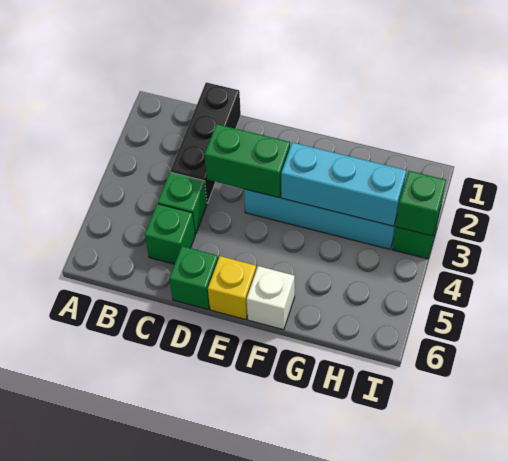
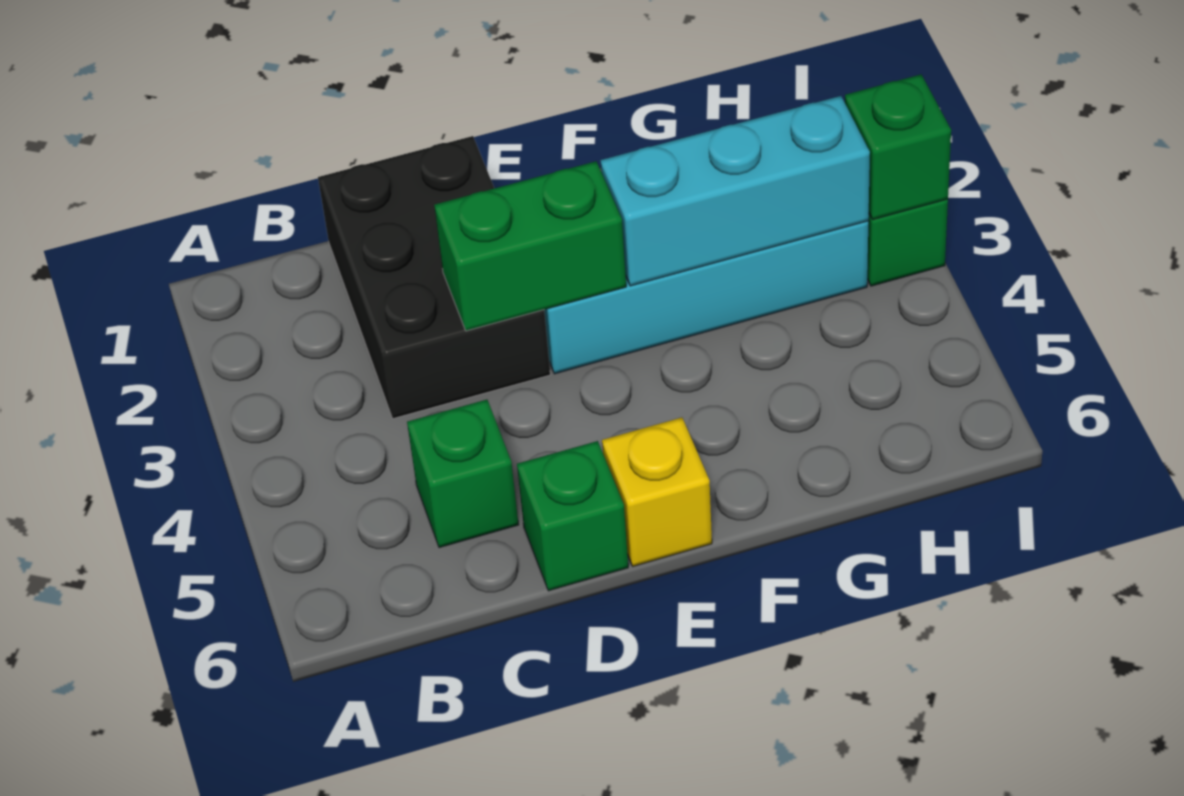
black brick C1:C3 level 1 -> black brick C1:D3 level 1
green brick C4 level 1 -> none
white brick F6 level 1 -> none

